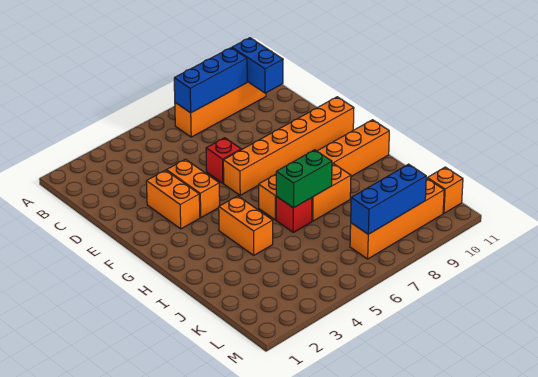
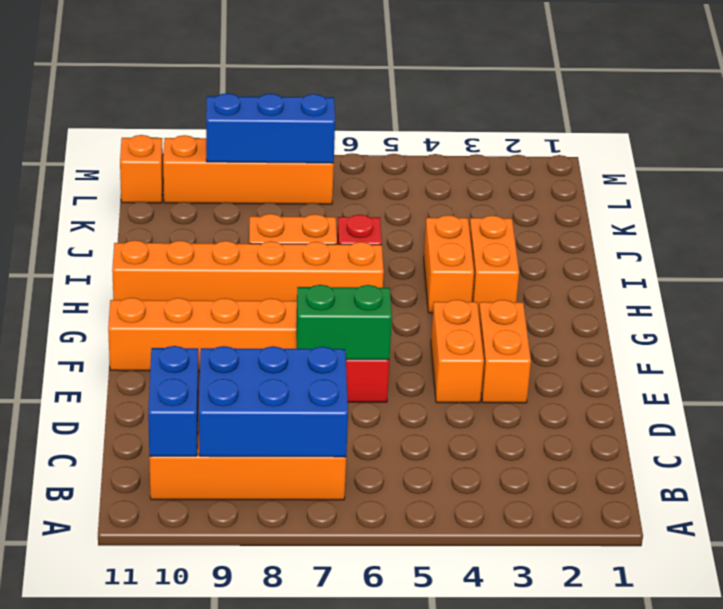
blue brick B7:B9 level 2 -> blue brick B7:C9 level 2
none -> orange brick H3:I3 level 1
green brick I6:I7 level 2 -> green brick E6:E7 level 2

